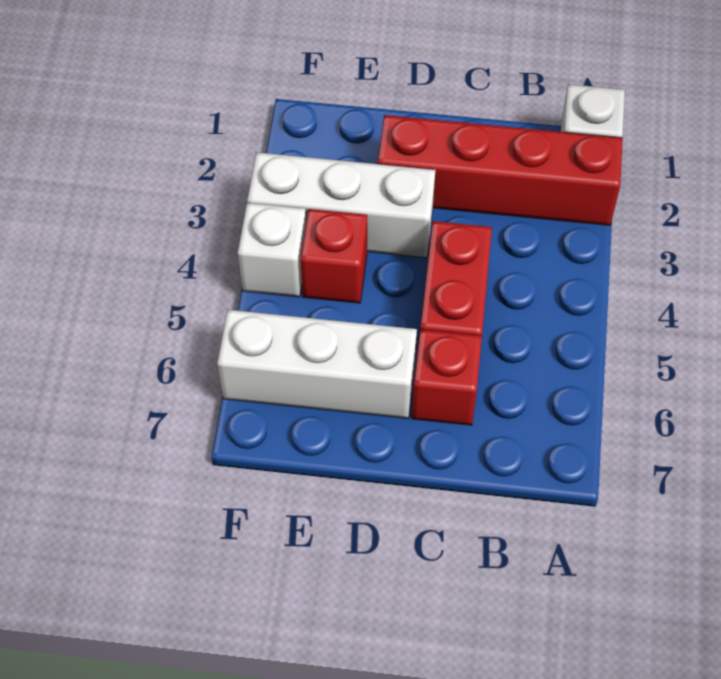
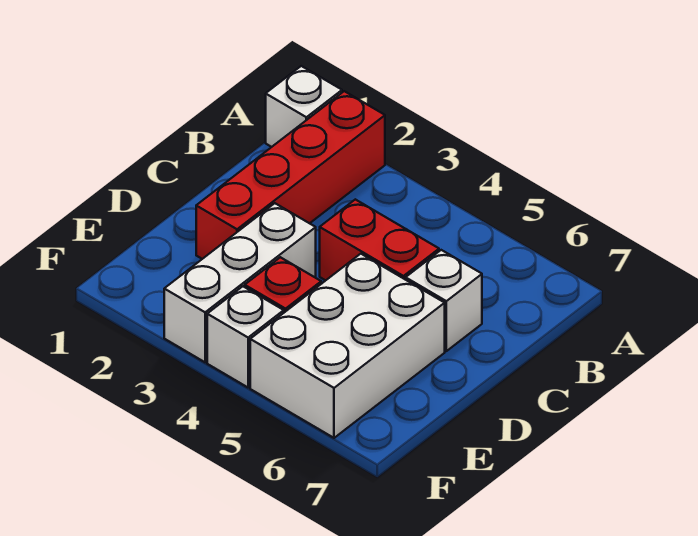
red brick C6 level 1 -> white brick C6 level 1
white brick D6:F6 level 1 -> white brick D5:F6 level 1

